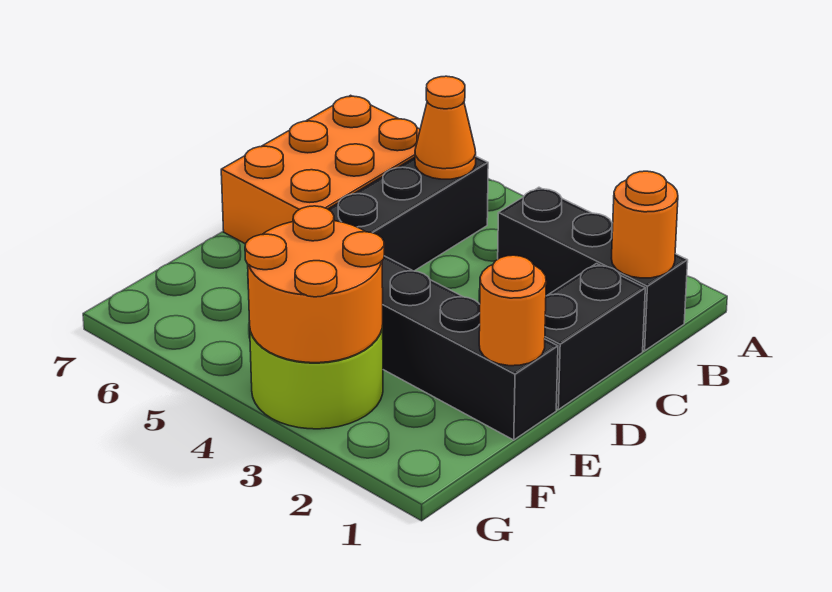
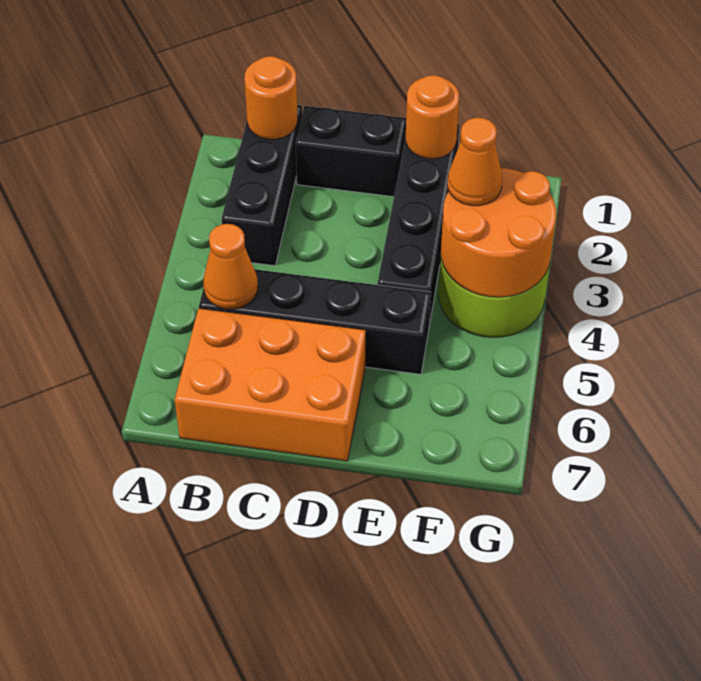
none -> orange cone F3 level 3

